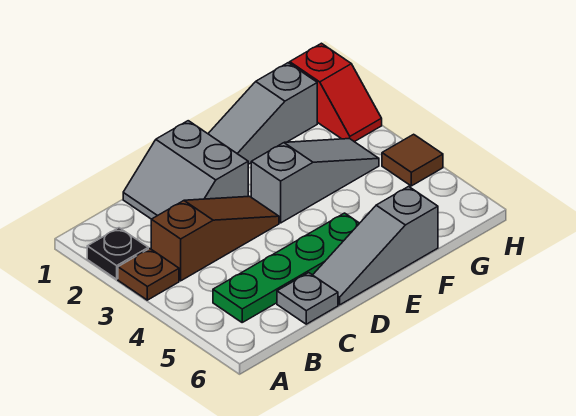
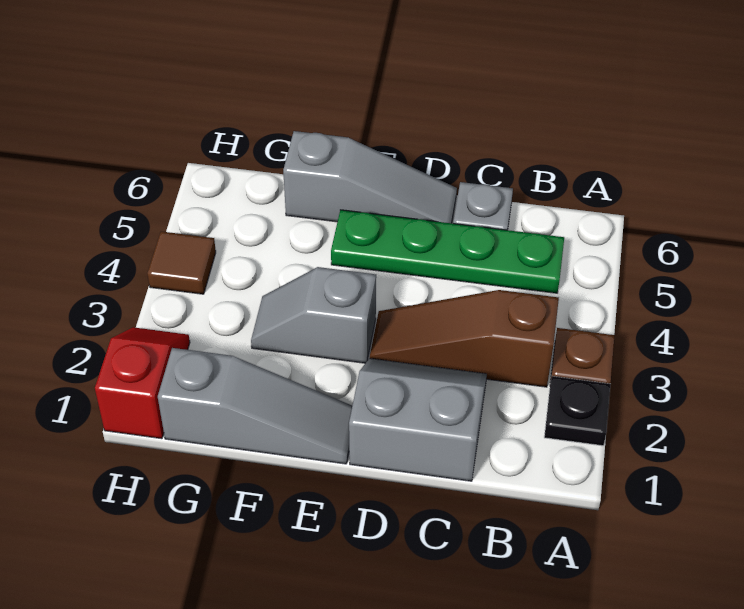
grey slope C1:D2 level 1 top D -> grey slope C1:D2 level 1 top 1
grey slope E3:G3 level 1 top E -> grey slope E3:F3 level 1 top E

